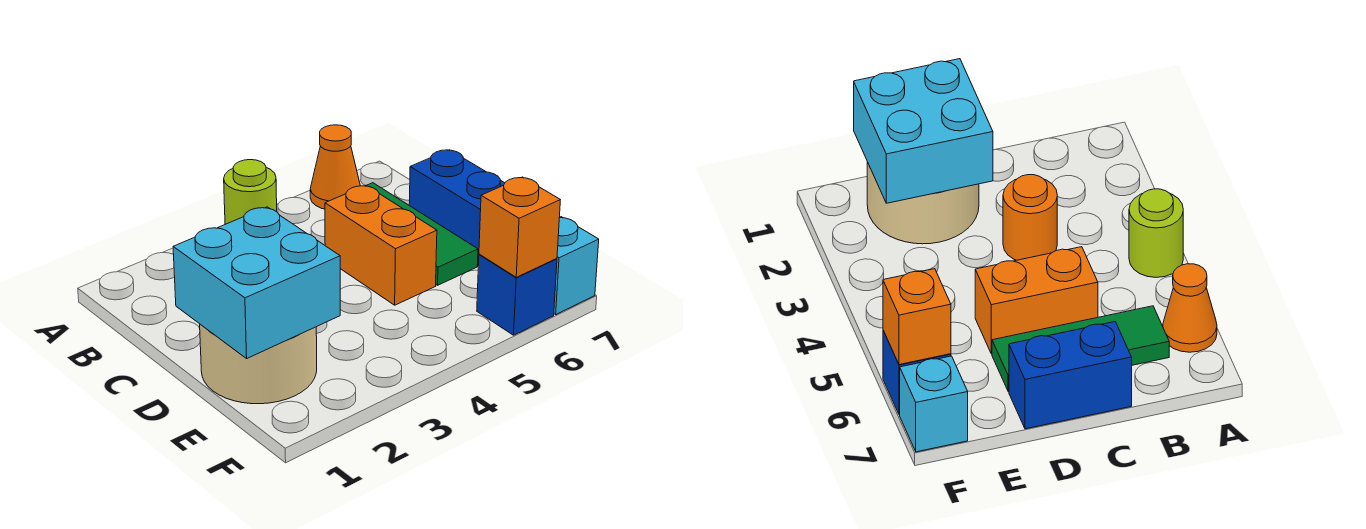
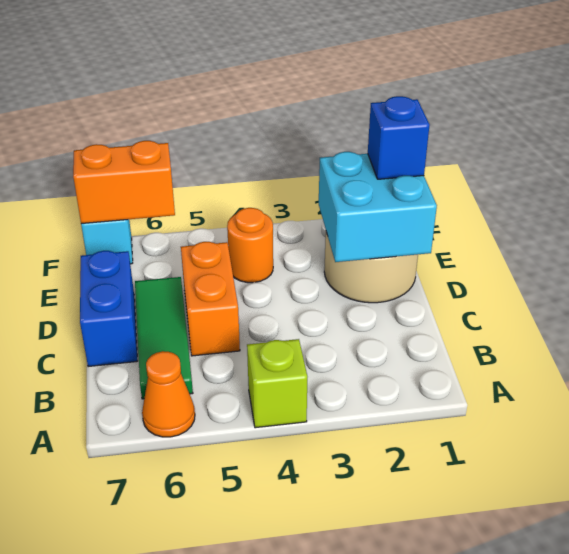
lime round brick A4 level 1 -> lime brick A4 level 1
orange round brick C3 level 1 -> orange round brick E4 level 1
blue brick F6 level 1 -> blue brick E1 level 3
orange brick F6 level 2 -> orange brick F6:F7 level 2

